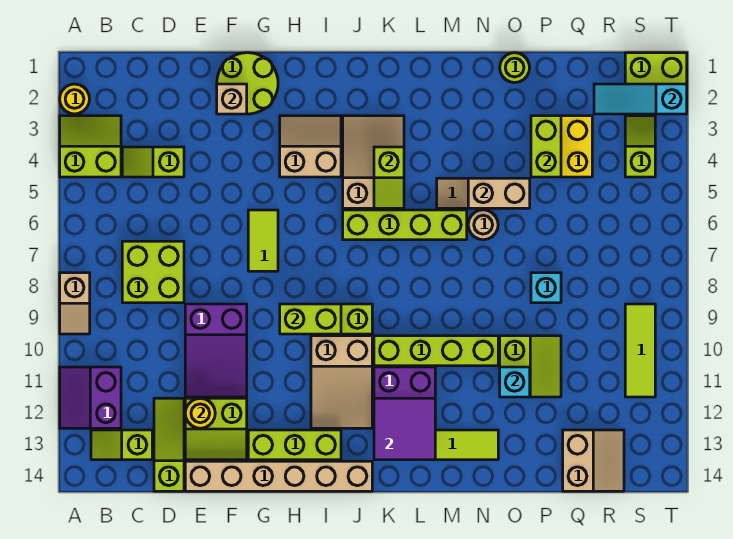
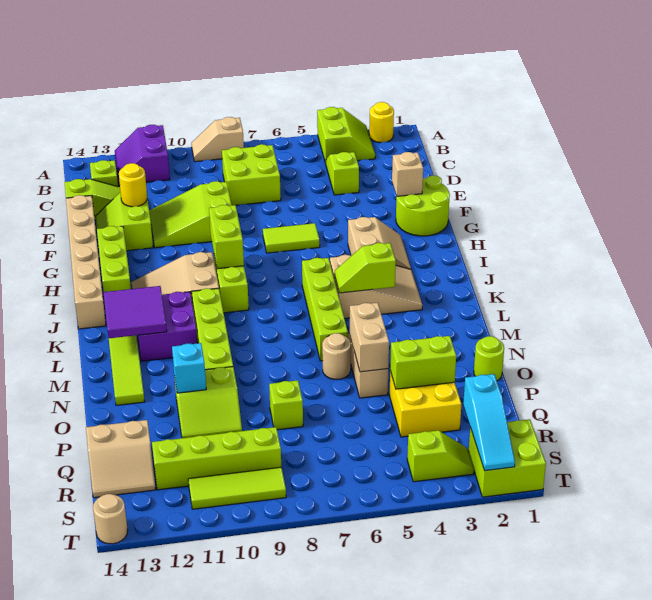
purple slope A11:B12 level 1 top B -> purple slope A11:B12 level 1 top 11
purple slope E9:F11 level 1 top 9 -> lime slope E9:F11 level 1 top 9
cyan brick P8 level 1 -> lime brick P8 level 1
cyan slope R2:T2 level 2 top T -> cyan slope R2:T2 level 2 top R
none -> lime brick R9:R12 level 1
none -> tan round brick T14 level 1

